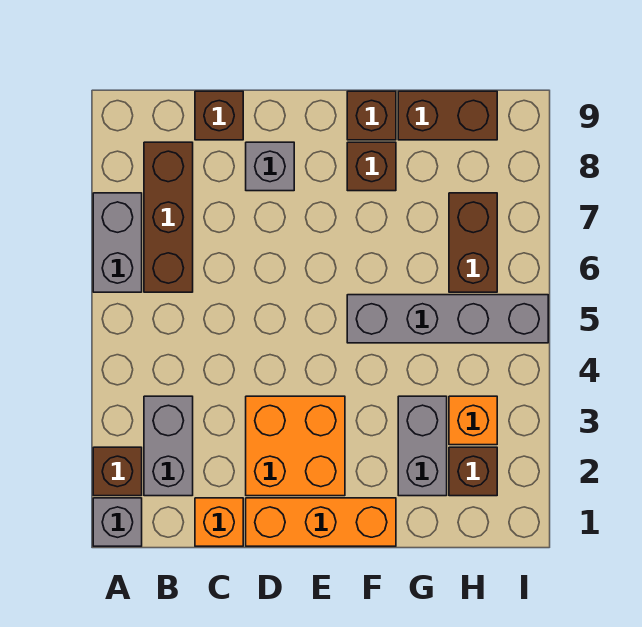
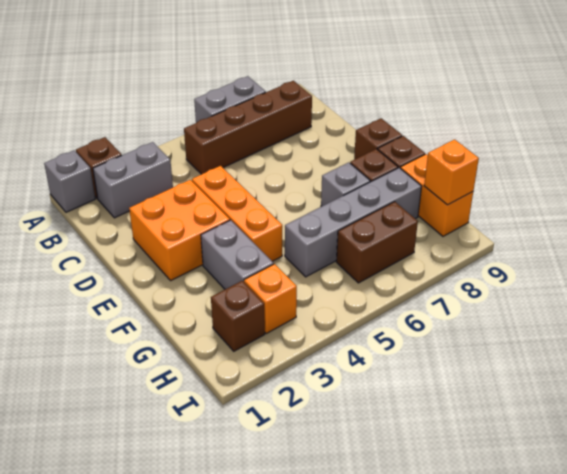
brown brick B6:B8 level 1 -> brown brick B5:B8 level 1
orange brick C1 level 1 -> orange brick H9 level 2
brown brick C9 level 1 -> brown brick E9 level 1
orange brick D1:F1 level 1 -> orange brick D4:F4 level 1
grey brick D8 level 1 -> grey brick F7 level 1
grey brick F5:I5 level 1 -> grey brick G5:G8 level 1
grey brick G2:G3 level 1 -> grey brick F3:G3 level 1
brown brick G9:H9 level 1 -> orange brick G9:H9 level 1

